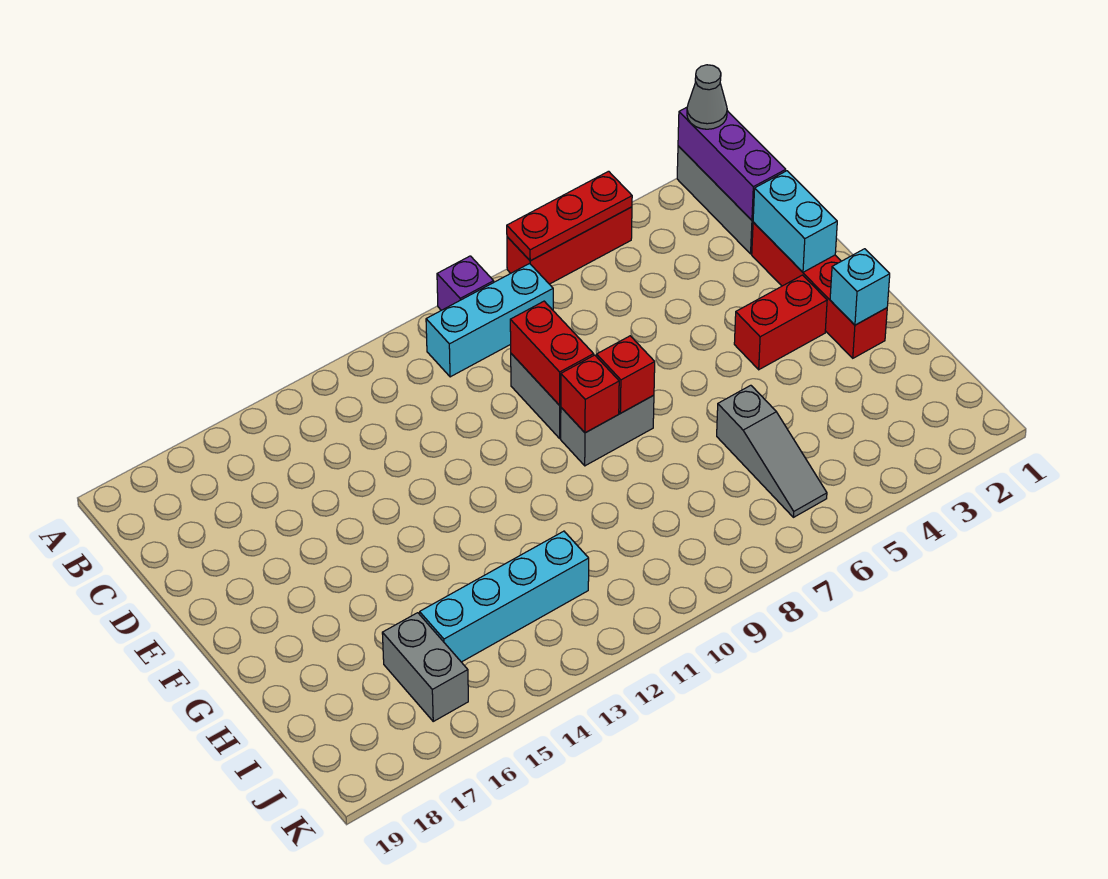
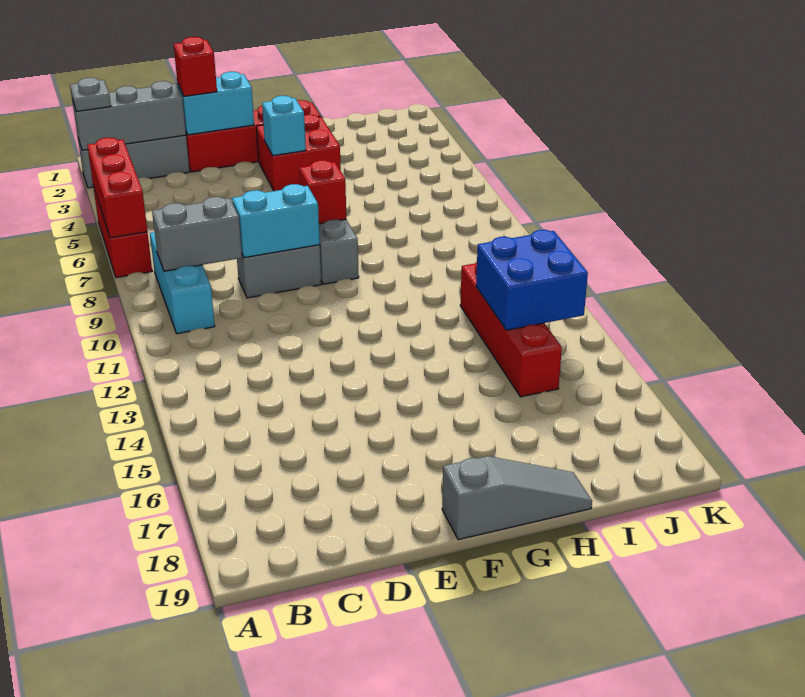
purple brick A2:C2 level 2 -> grey brick A2:C2 level 2
grey cone A2 level 3 -> grey plate A2 level 3
red plate A5:A7 level 2 -> red brick A5:A7 level 2
purple brick A9 level 1 -> none
red brick D9:E9 level 2 -> cyan brick D9:E9 level 2
red brick F3:F4 level 1 -> red brick F3:G4 level 1
red brick F9 level 2 -> red brick D2 level 3
cyan brick G2 level 2 -> cyan brick F4 level 2
grey slope H6:J6 level 1 top H -> grey slope F19:H19 level 1 top F
cyan brick I12:I15 level 1 -> red brick I12:I15 level 1
none -> blue brick I13:J14 level 2
grey brick I16:J16 level 1 -> grey brick B9:C9 level 2

